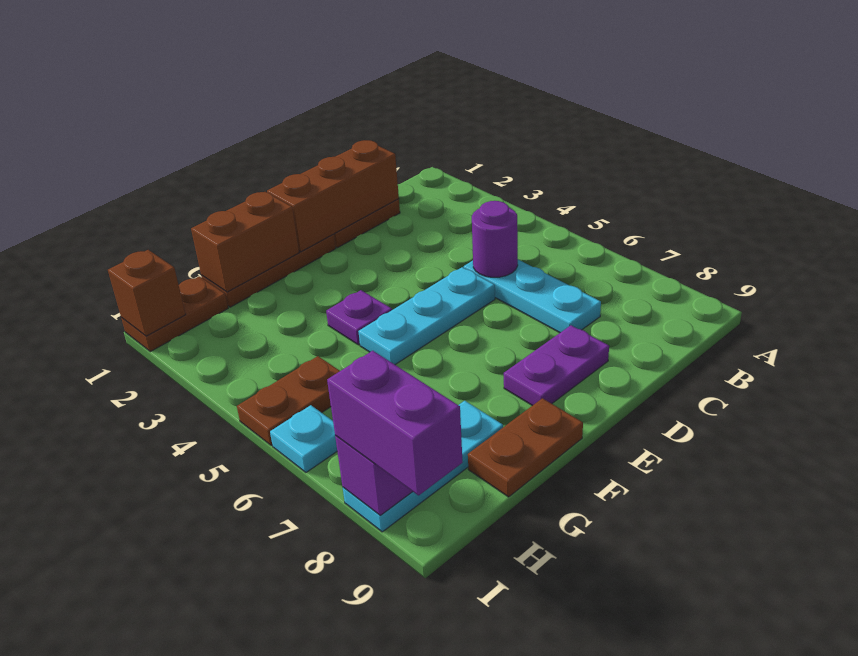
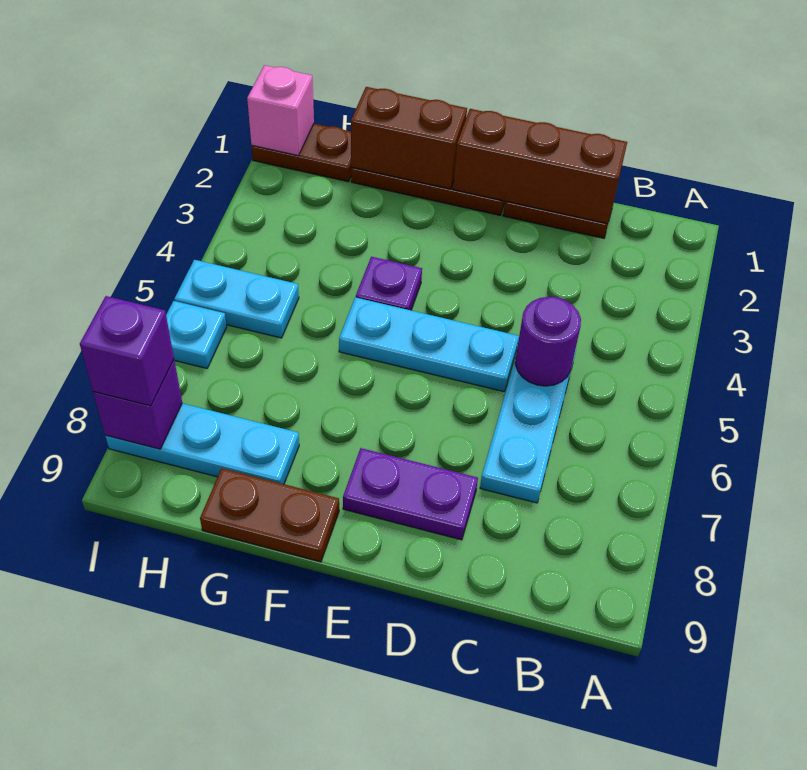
brown plate H5:I5 level 1 -> cyan plate H5:I5 level 1
brown brick I1 level 2 -> pink brick I1 level 2
purple brick I8:I9 level 3 -> purple brick I8 level 3

